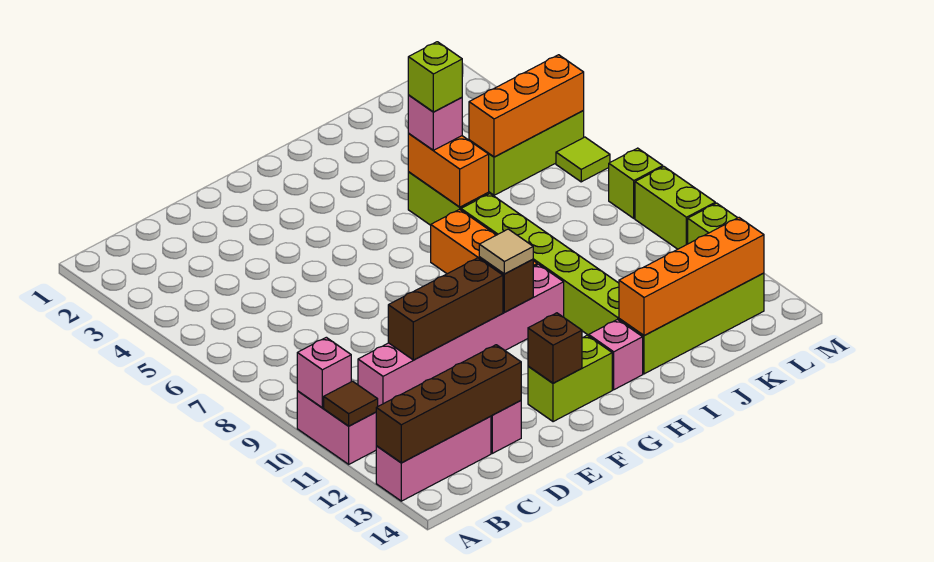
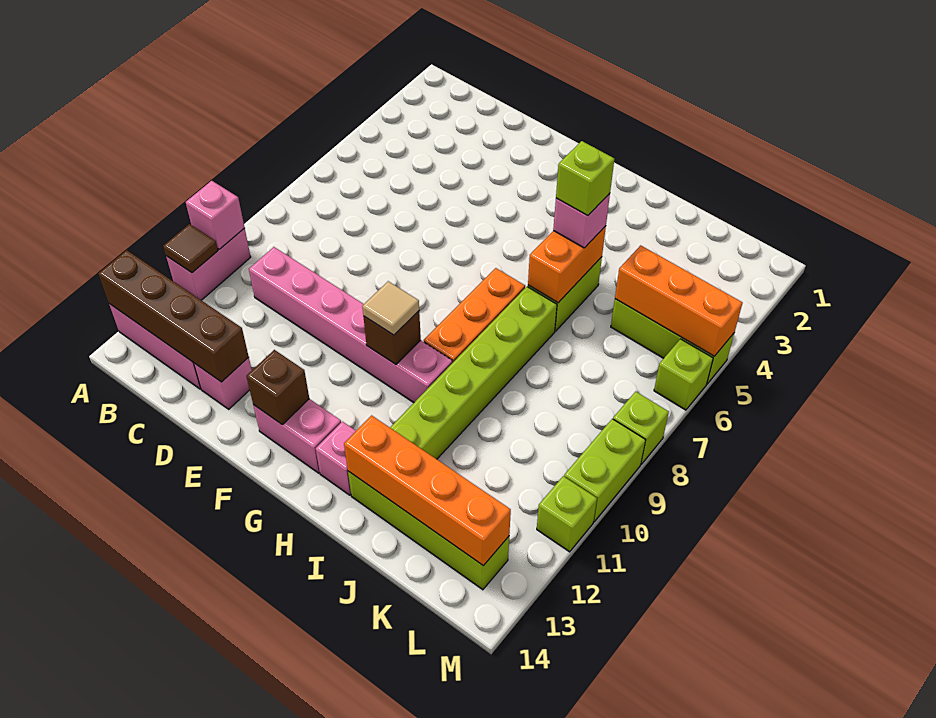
brown brick D10:F10 level 2 -> none
lime brick F13:G13 level 1 -> pink brick F13:G13 level 1
lime tile M6 level 1 -> lime brick M6 level 1

